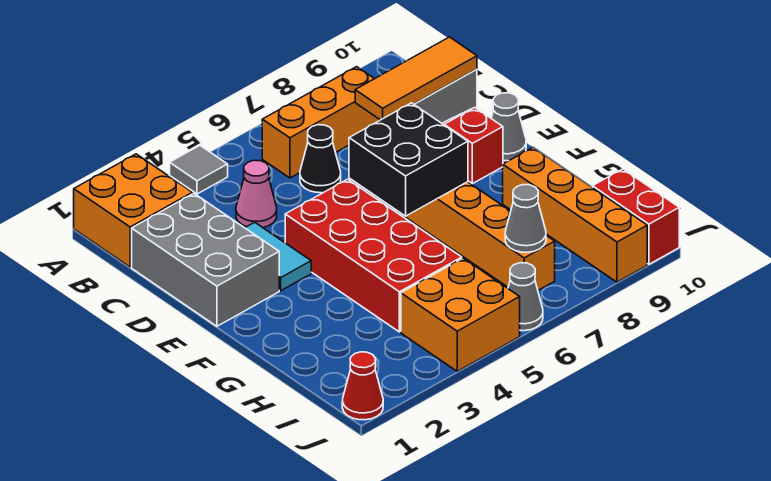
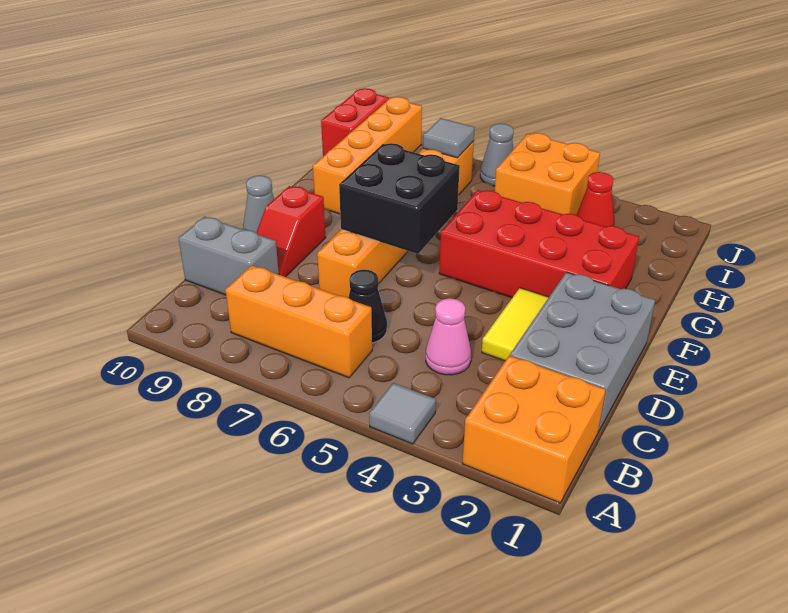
orange tile C8:C10 level 2 -> none
cyan tile D3:E3 level 1 -> yellow tile D3:E3 level 1
red brick E4:H5 level 1 -> red brick F2:G5 level 1
grey cone I7 level 2 -> grey tile I7 level 2
red cone J1 level 1 -> red cone I3 level 1

